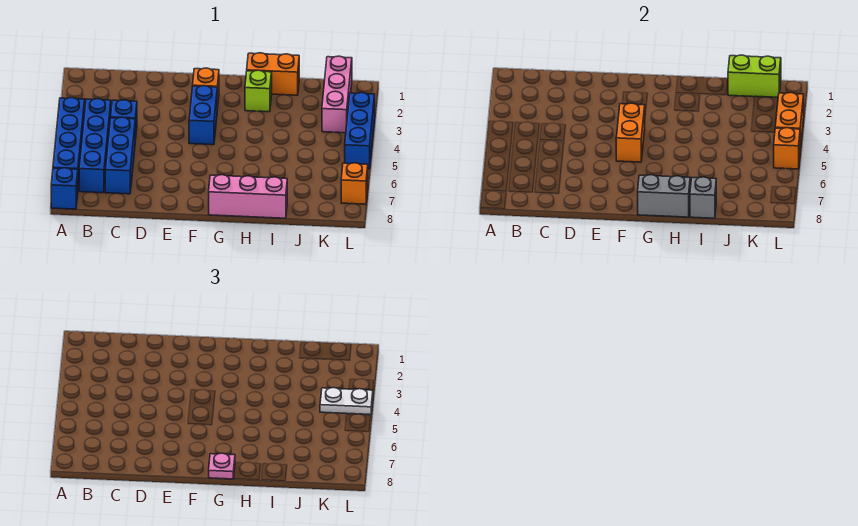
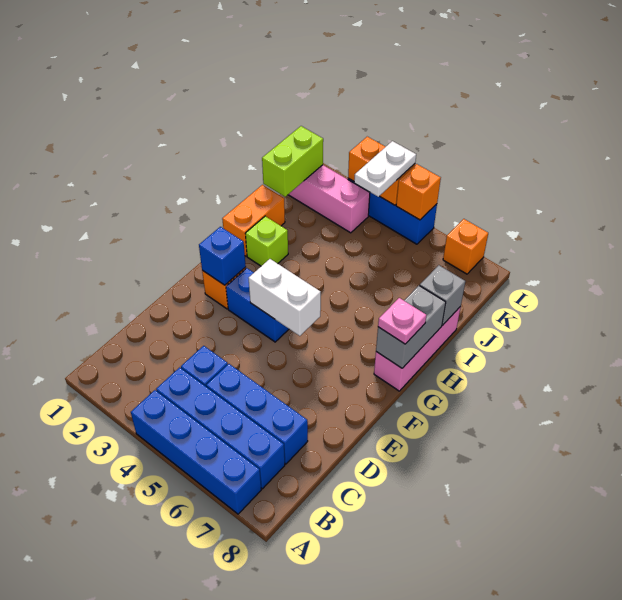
blue brick A8 level 1 -> blue brick F2 level 2
orange brick F4:F5 level 2 -> white brick F4:F5 level 2

